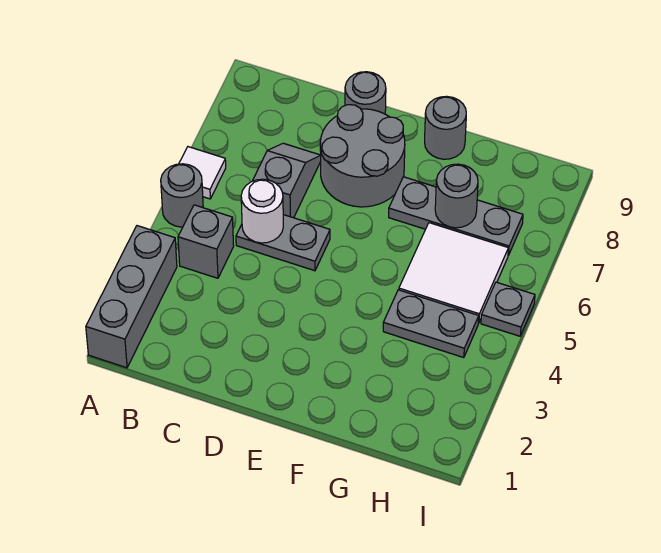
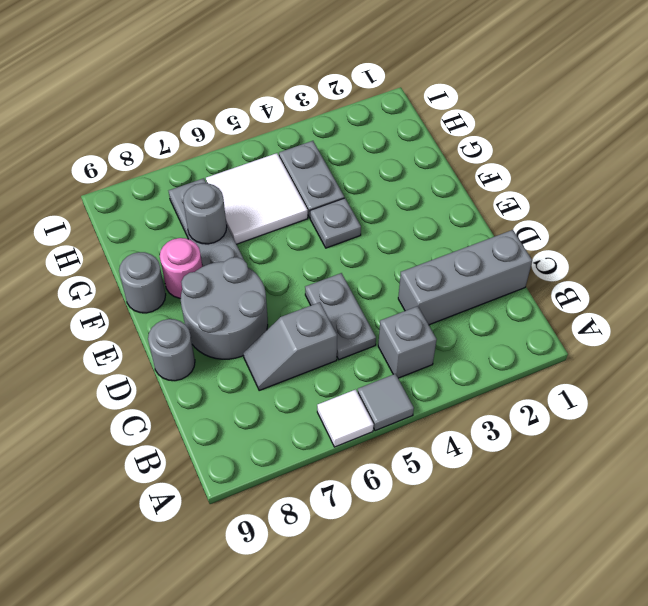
grey brick A1:A3 level 1 -> grey brick C1:C3 level 1
grey round brick A5 level 1 -> grey tile A5 level 1
white round brick C5 level 2 -> none
none -> pink round brick F8 level 1
grey plate I5 level 1 -> grey plate F4 level 1

